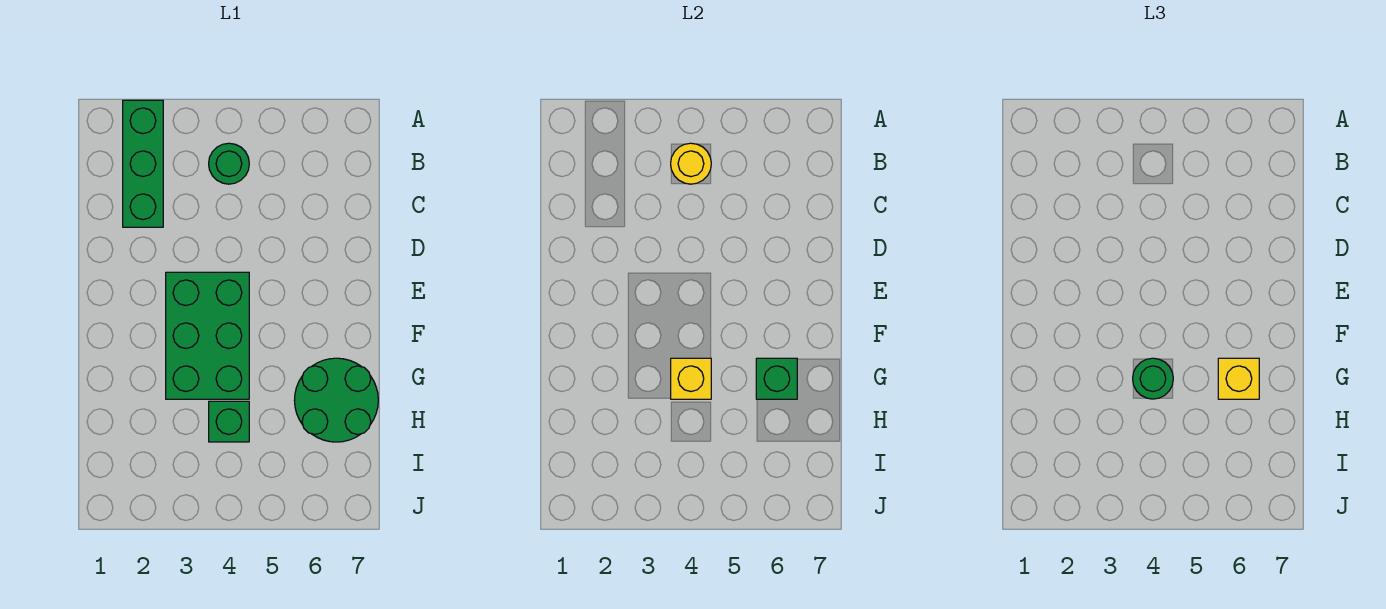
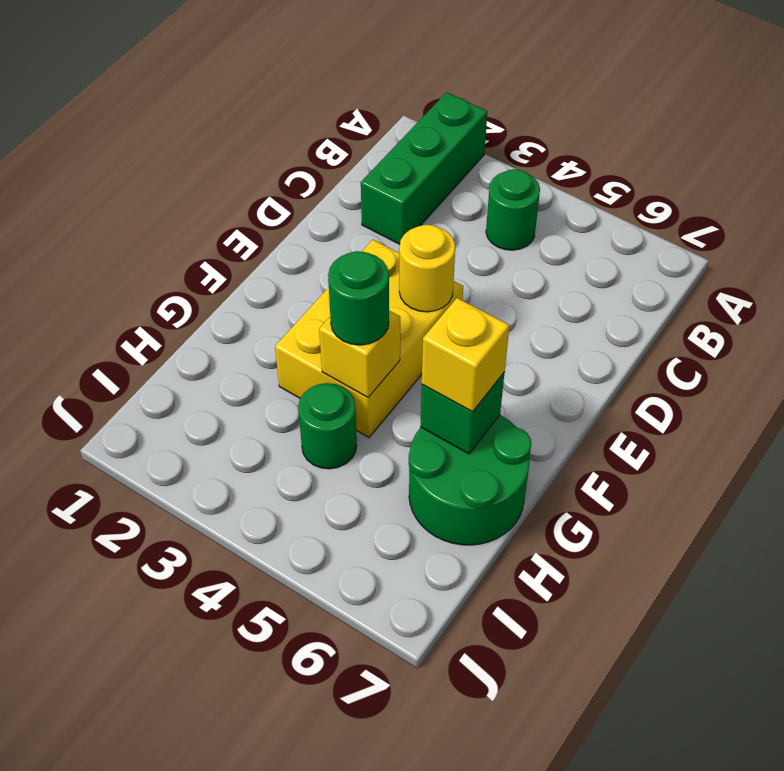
yellow round brick B4 level 2 -> yellow round brick E4 level 2
green brick E3:G4 level 1 -> yellow brick E3:G4 level 1
green brick H4 level 1 -> green round brick H4 level 1

